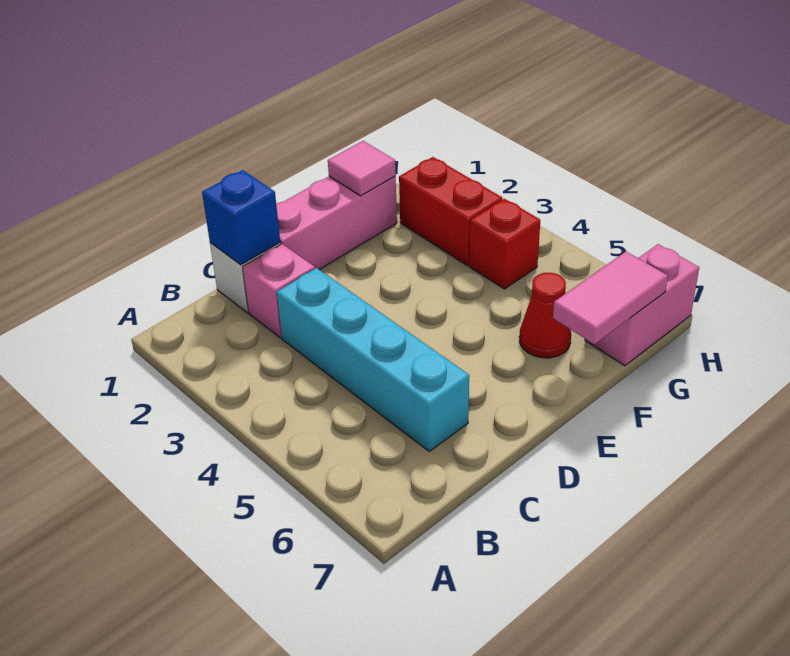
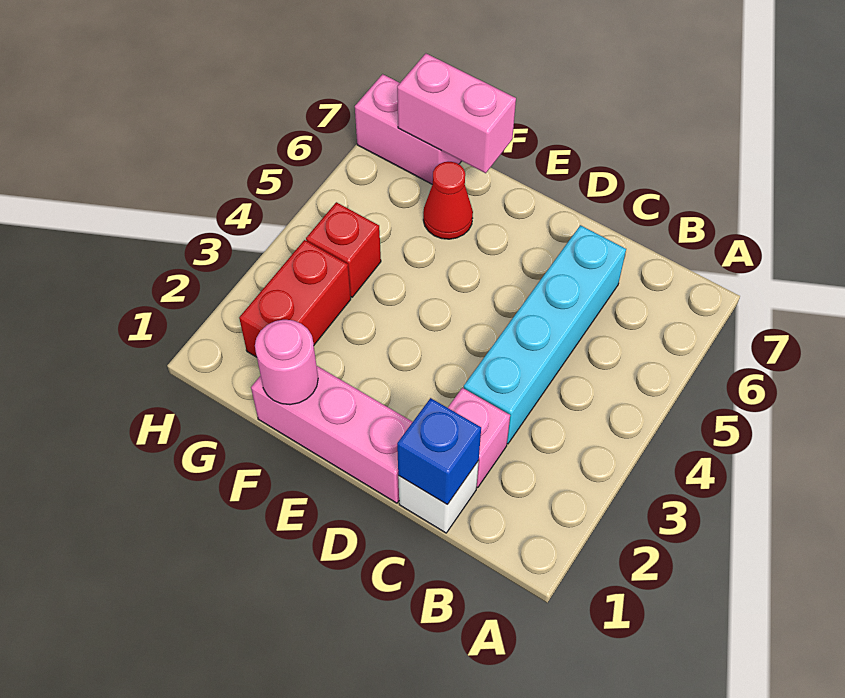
pink tile F1 level 2 -> pink round brick F1 level 2
pink tile F7:G7 level 2 -> pink brick F7:G7 level 2

